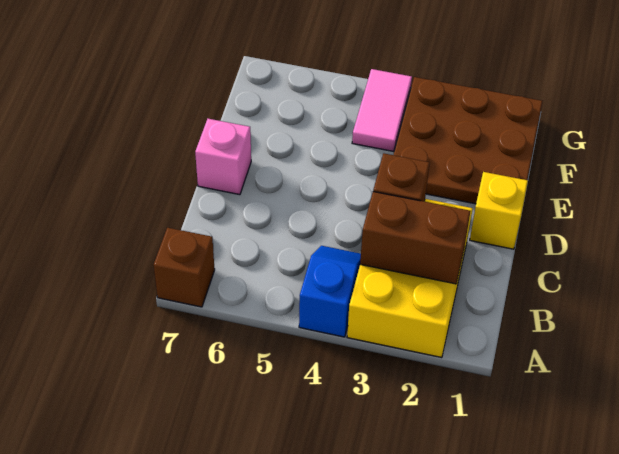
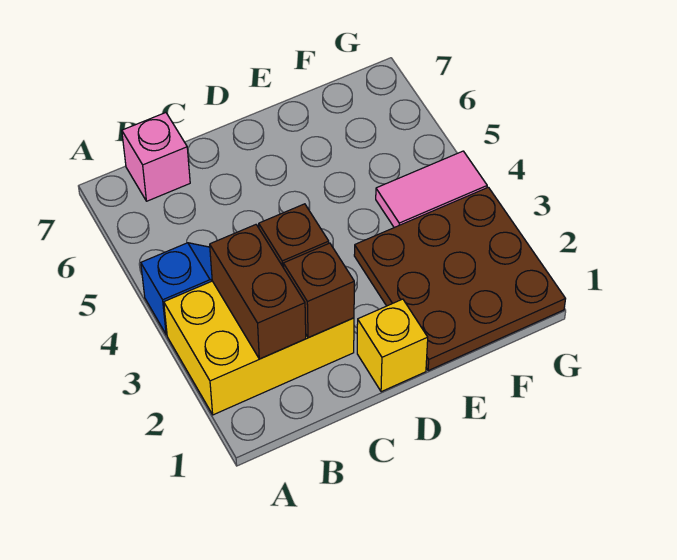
brown brick A7 level 1 -> brown brick C2 level 2
pink brick D7 level 1 -> pink brick B7 level 1

